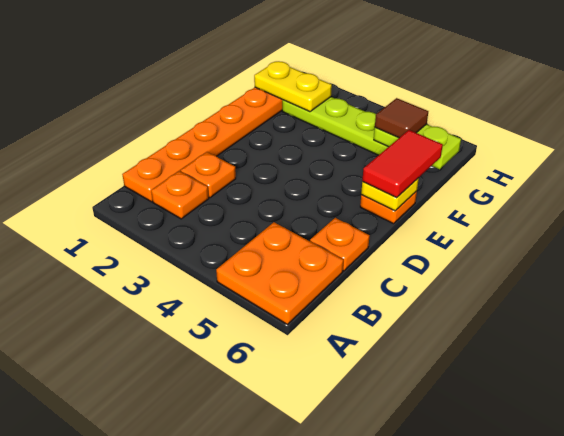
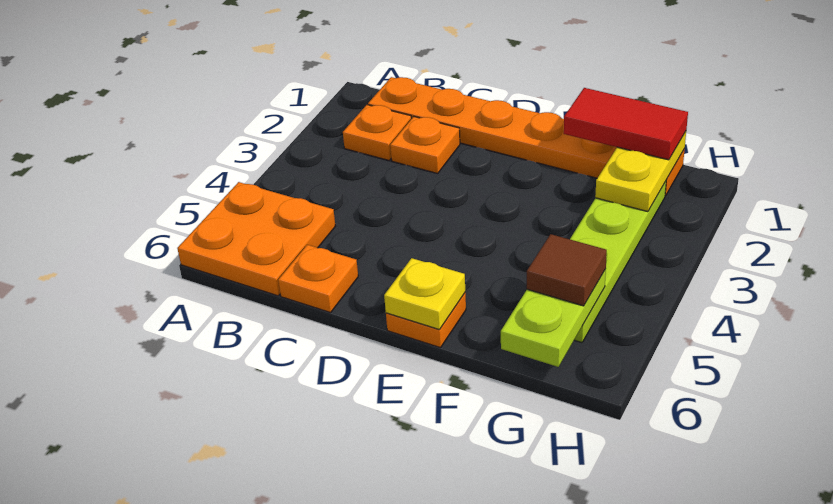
red tile E6:F6 level 3 -> red tile F1:G1 level 3

